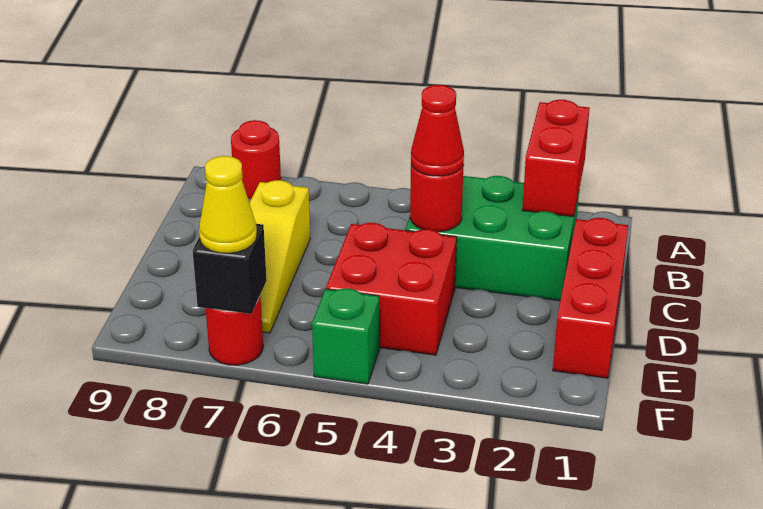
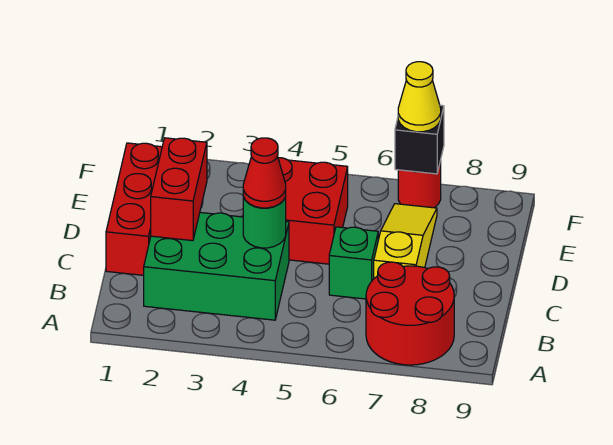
red brick A2:B2 level 2 -> red brick C2:D2 level 2
red round brick A8 level 1 -> red round brick A7:B8 level 1
red round brick C4 level 2 -> green round brick C4 level 2
green brick F5 level 1 -> green brick C6 level 1

